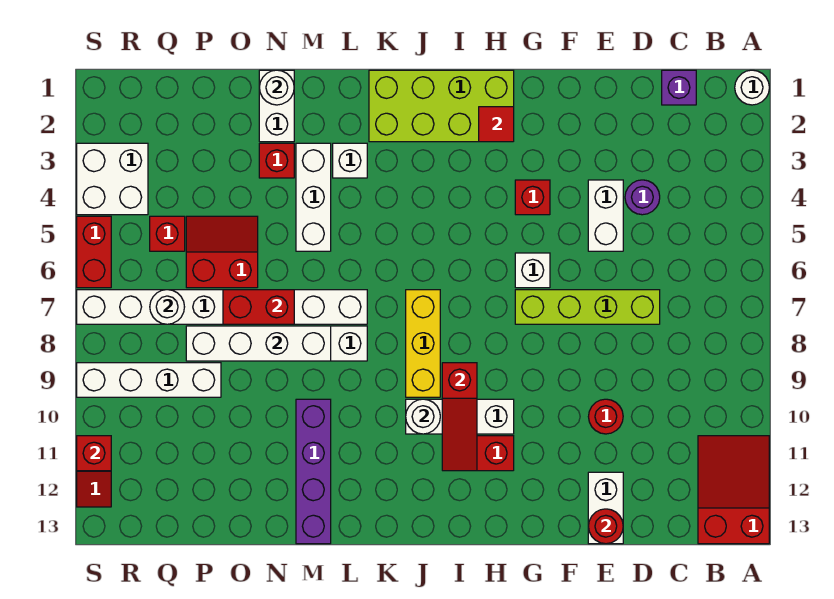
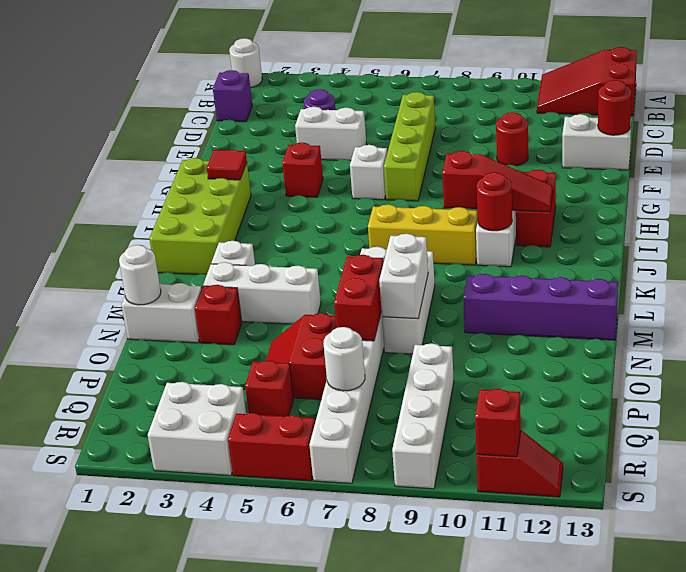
white round brick J10 level 2 -> red round brick J10 level 2
white brick M8:P8 level 2 -> white brick M8:N8 level 2

